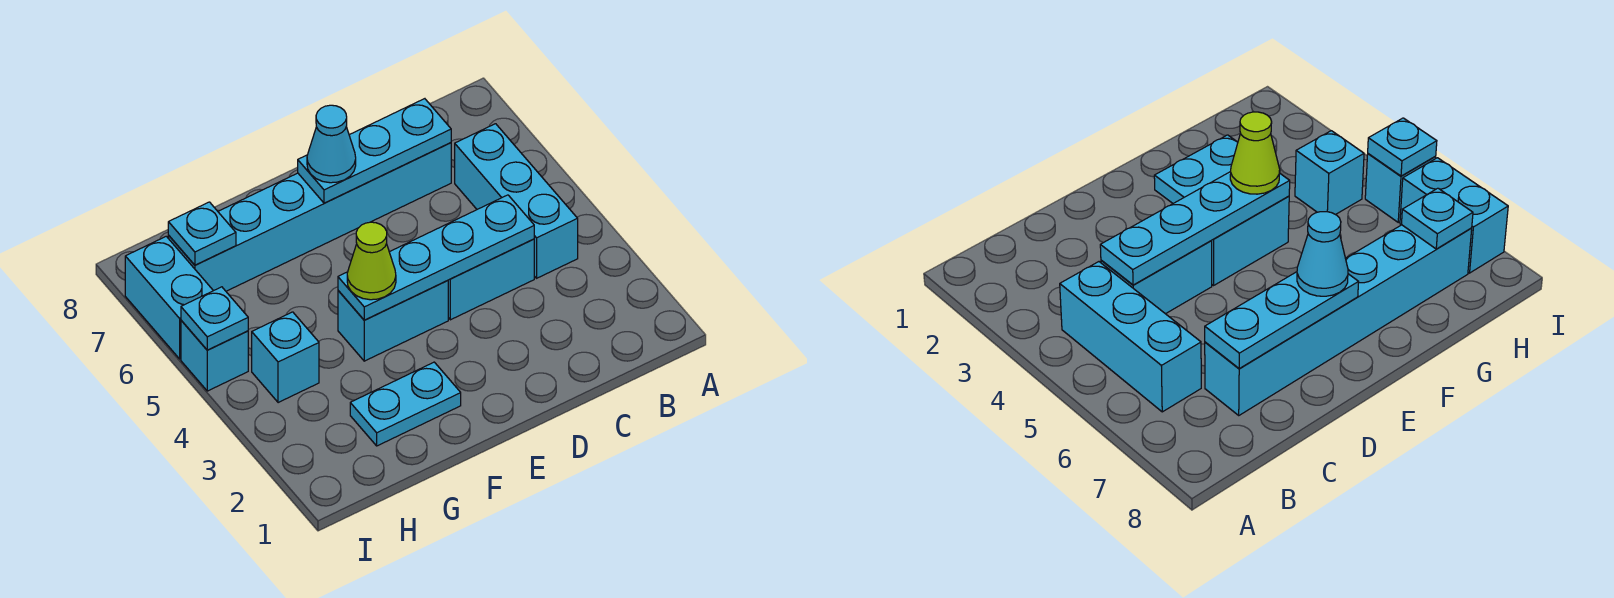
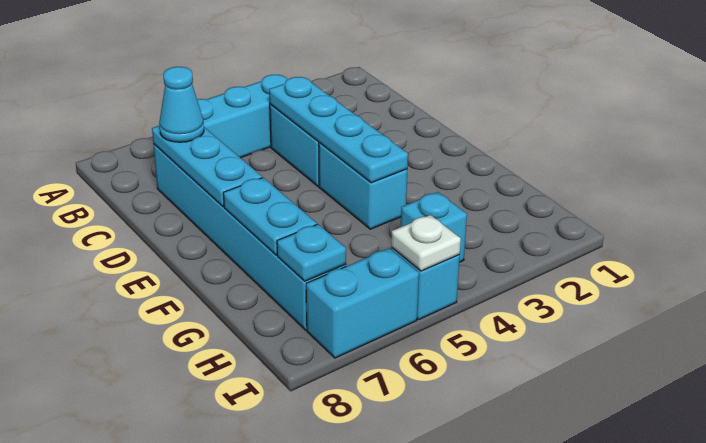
cyan cone E7 level 3 -> cyan cone C7 level 3
cyan plate F2:G2 level 1 -> cyan plate F7:G7 level 2
lime cone F4 level 3 -> none
cyan plate I5 level 2 -> white plate I5 level 2

